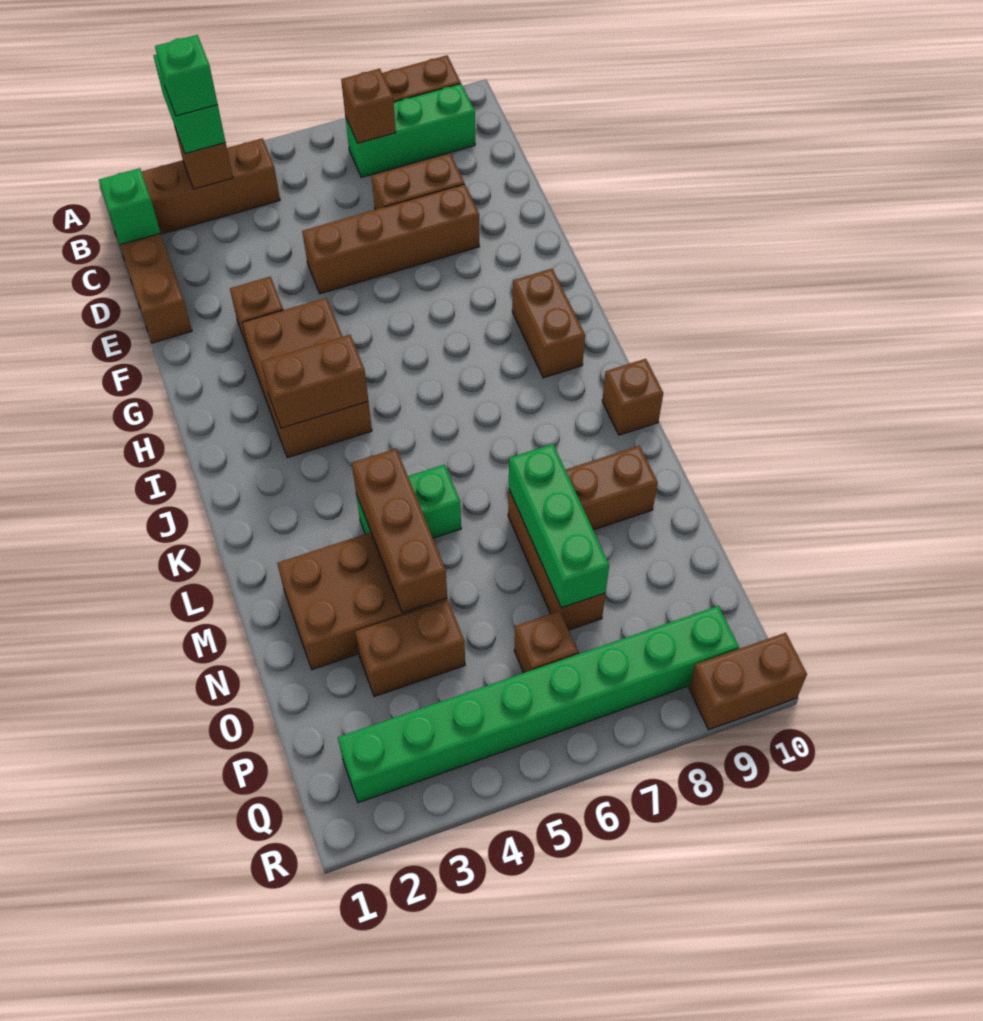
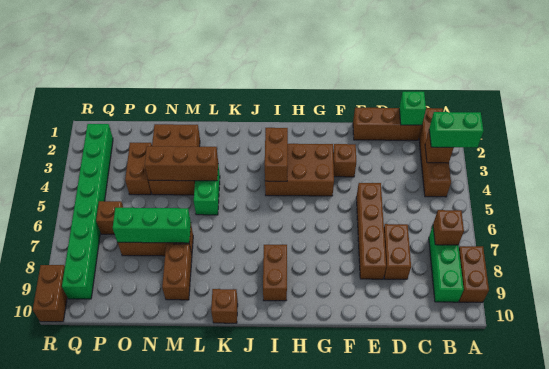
green brick B3 level 4 -> none
brown brick H9:I9 level 1 -> brown brick I8:I9 level 1

